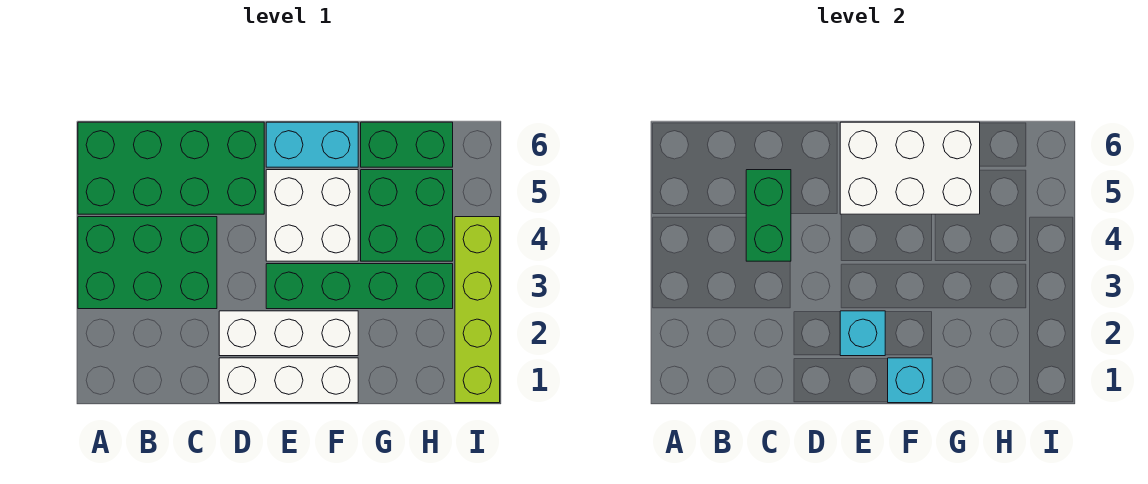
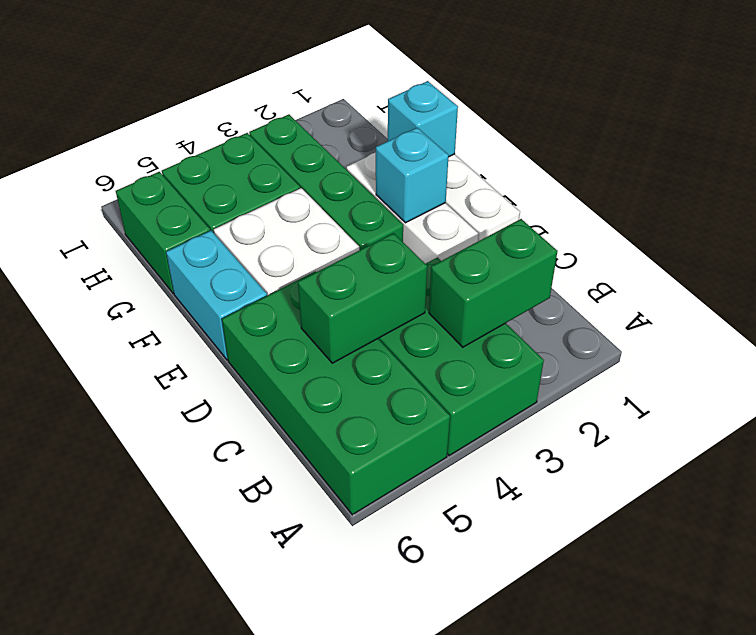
none -> green brick B2:B3 level 2
white brick E5:G6 level 2 -> none
lime brick I1:I4 level 1 -> none

